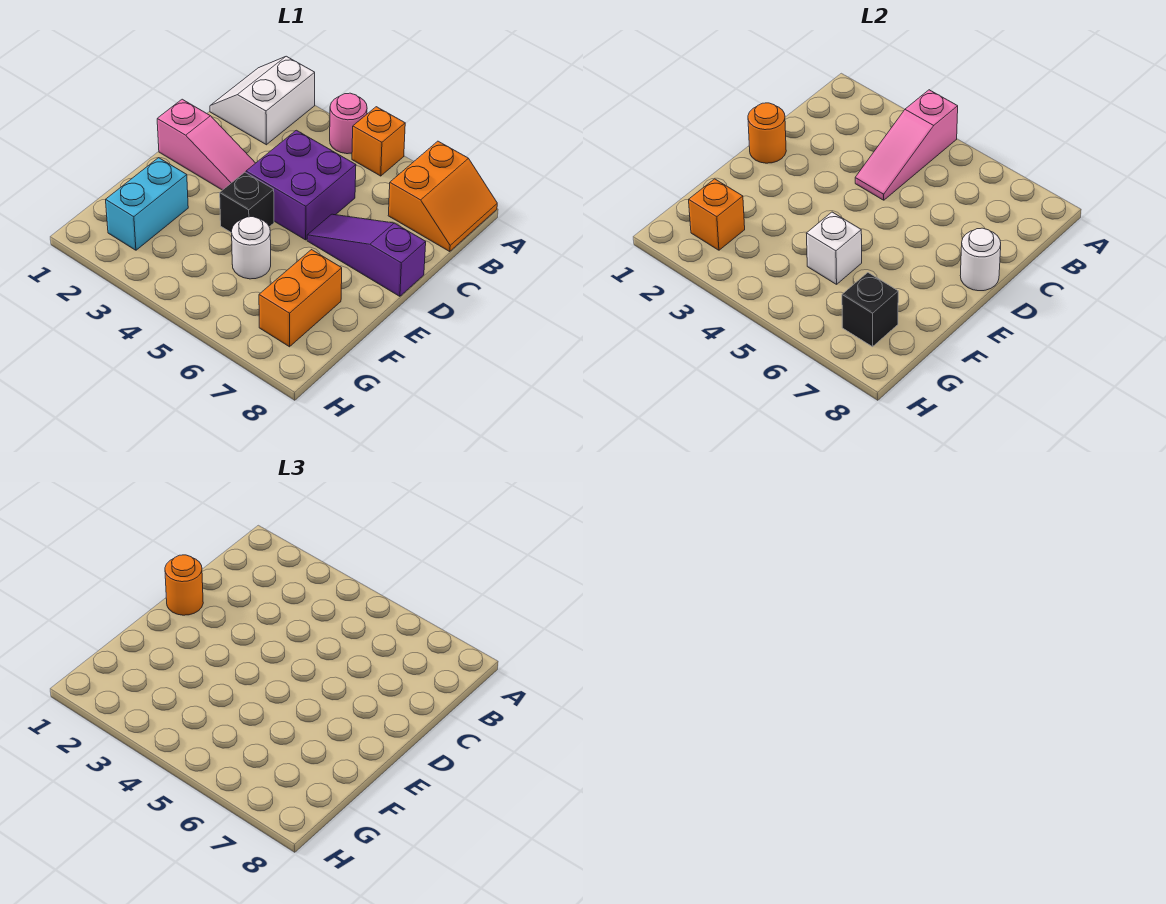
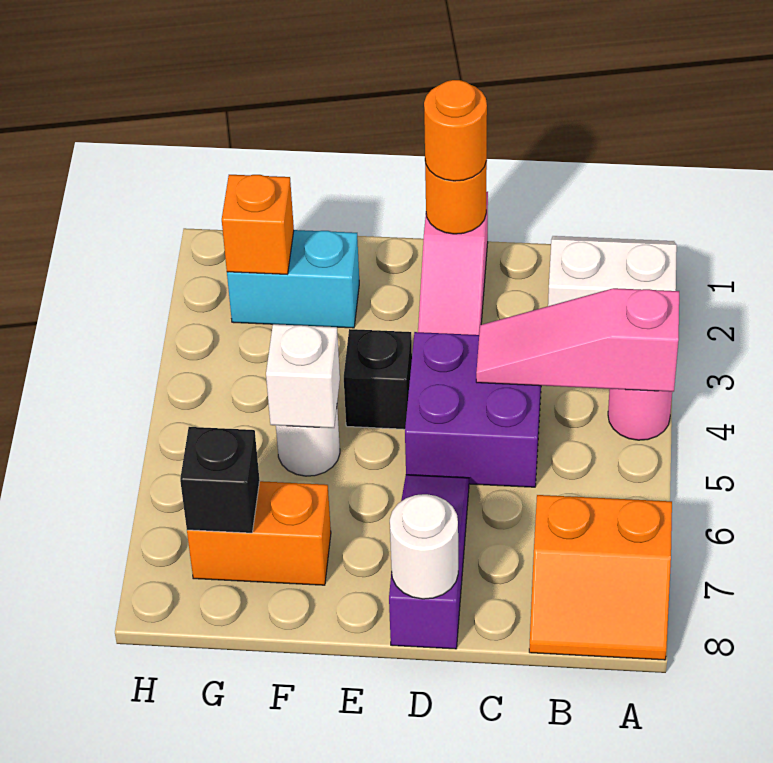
orange brick A5 level 1 -> none

